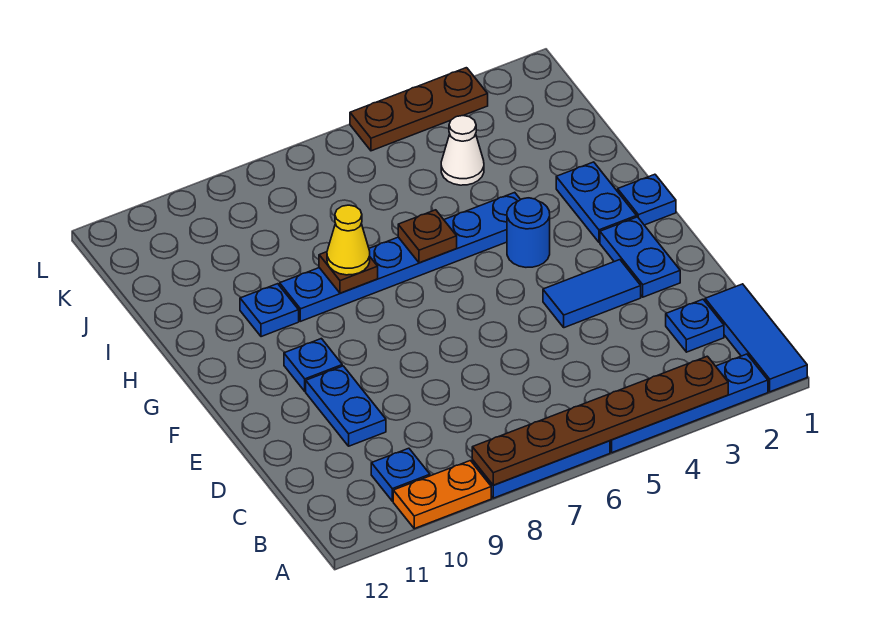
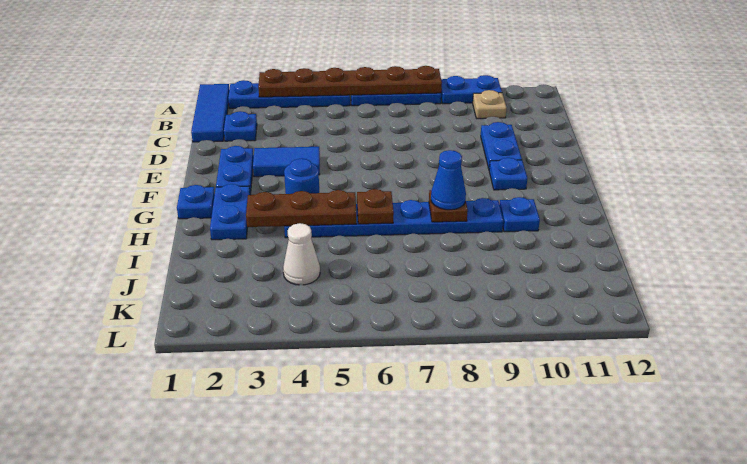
orange plate A9:A10 level 1 -> blue plate A9:A10 level 1
blue plate B10 level 1 -> tan plate B10 level 1
yellow cone H8 level 3 -> blue cone H8 level 3
brown plate L3:L5 level 1 -> brown plate H3:H5 level 2

